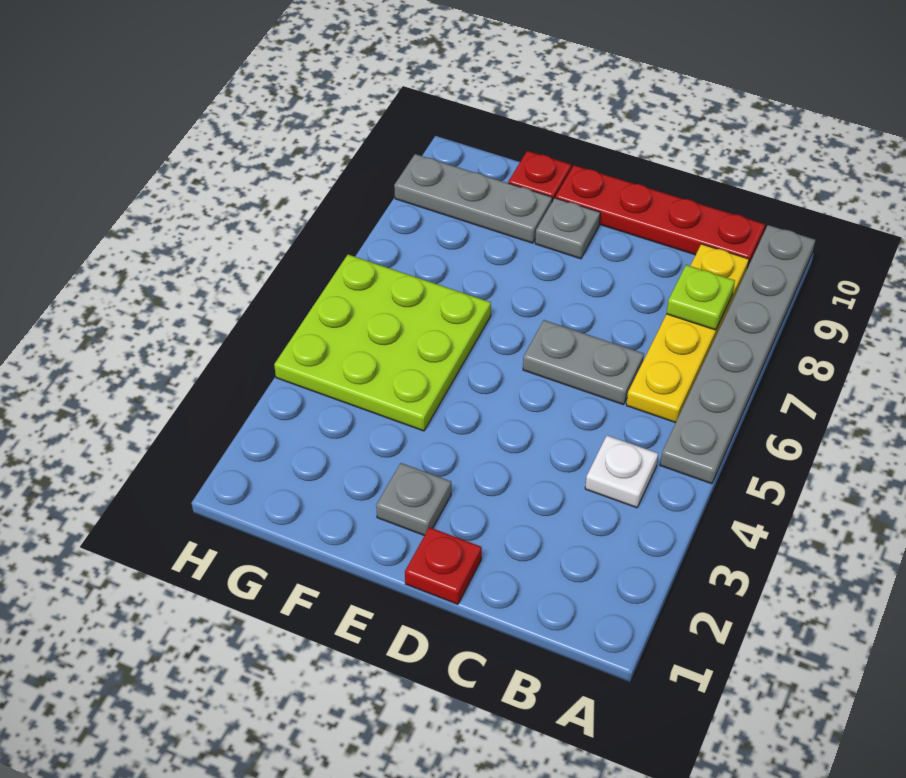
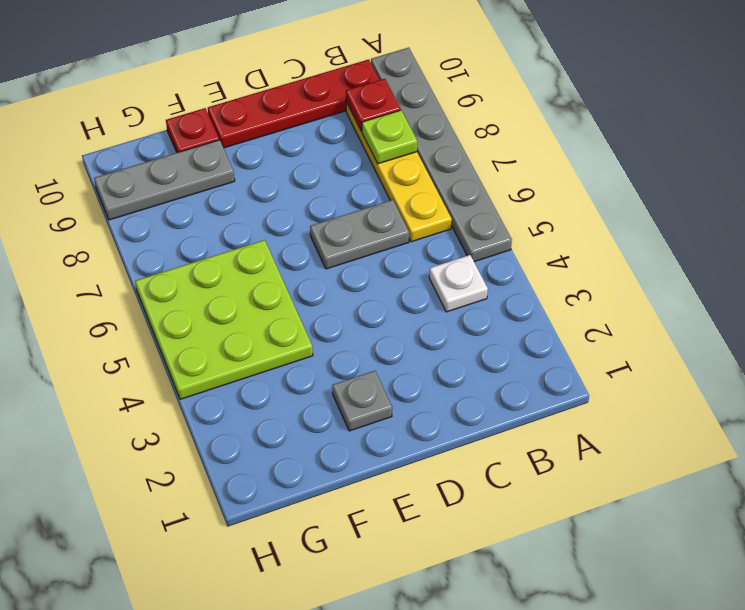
red plate D1 level 1 -> red plate B9 level 2
grey plate E9 level 1 -> none

